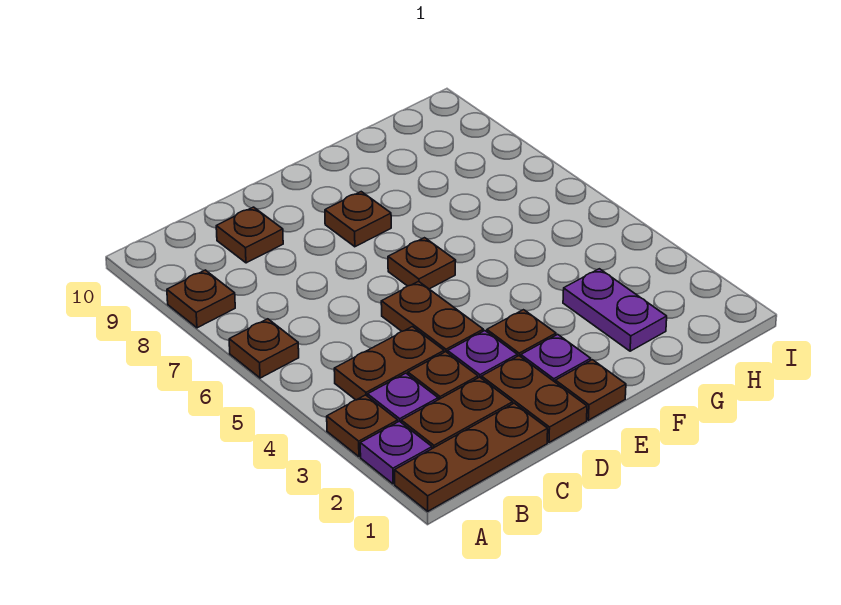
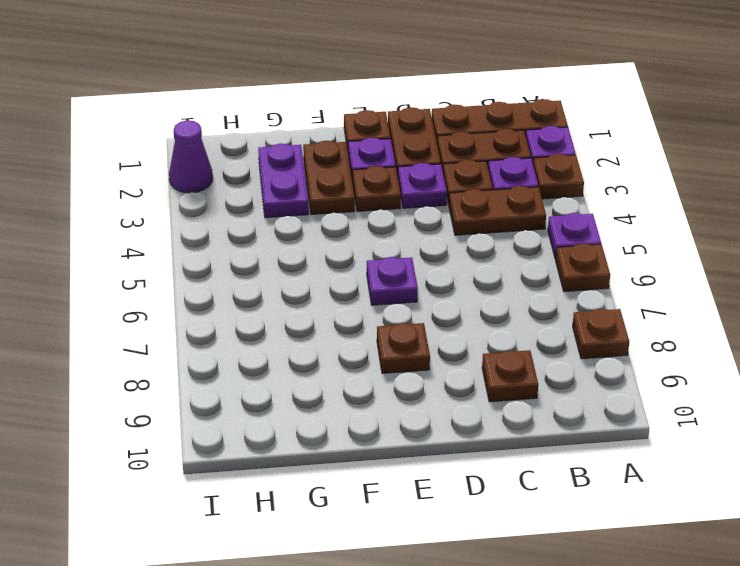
none -> purple plate A5 level 1
brown plate D4:D5 level 1 -> brown plate F2:F3 level 1
brown plate E6 level 1 -> purple plate E6 level 1
none -> purple cone I2 level 1

